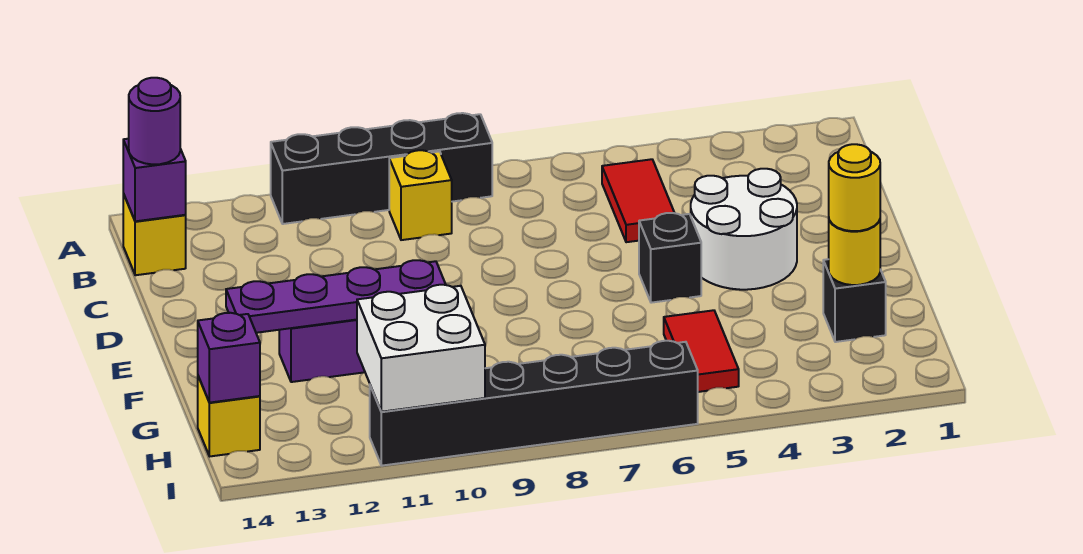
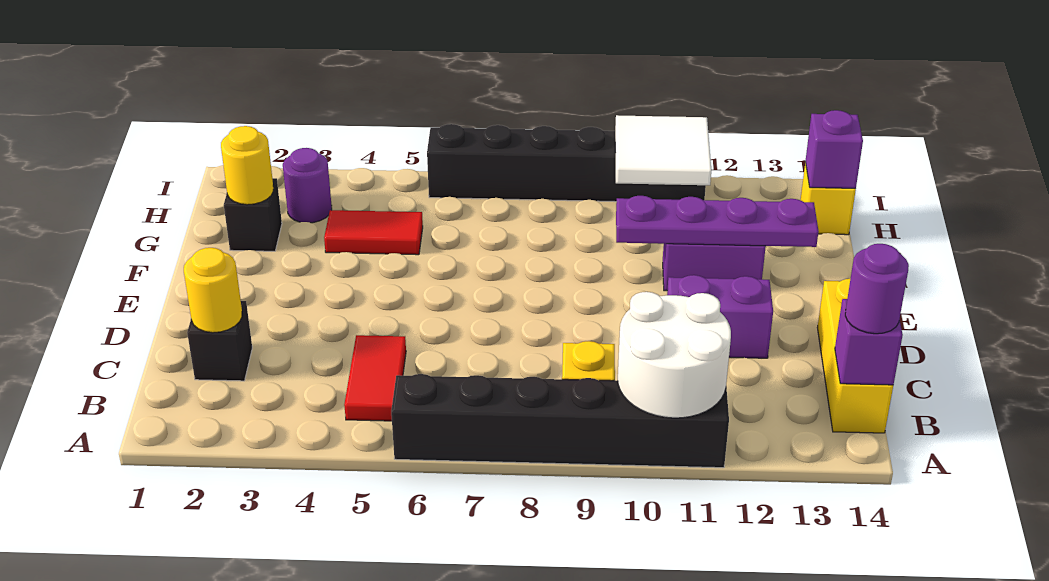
black brick A8:A11 level 1 -> black brick A6:A11 level 1
yellow brick B14 level 1 -> yellow brick B14:D14 level 1
white round brick D3:E4 level 1 -> white round brick A10:B11 level 2
none -> purple brick D11:D12 level 1
black brick E5 level 1 -> black brick C2 level 1
yellow round brick G2 level 3 -> yellow round brick C2 level 2
red tile G5:H5 level 1 -> red tile G4:G5 level 1
none -> purple round brick H3 level 1
white brick H10:I11 level 2 -> white tile H10:I11 level 2

